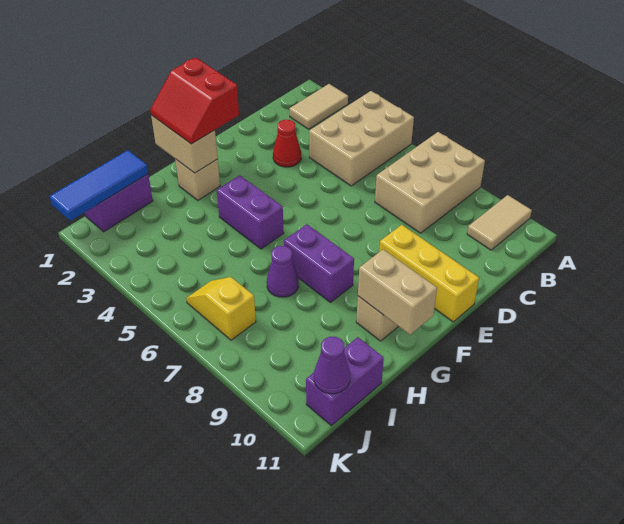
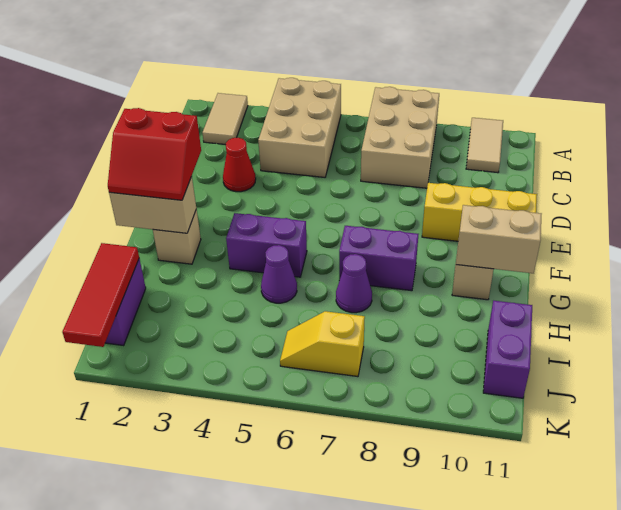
blue tile I1:K1 level 2 -> red tile I1:K1 level 2
purple cone J11 level 2 -> purple cone H5 level 1

